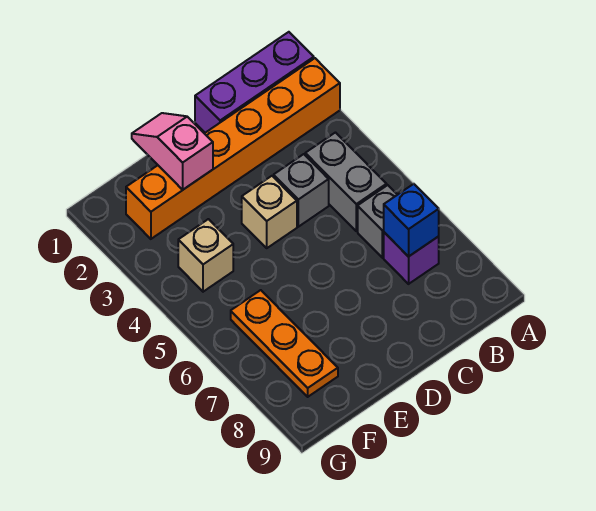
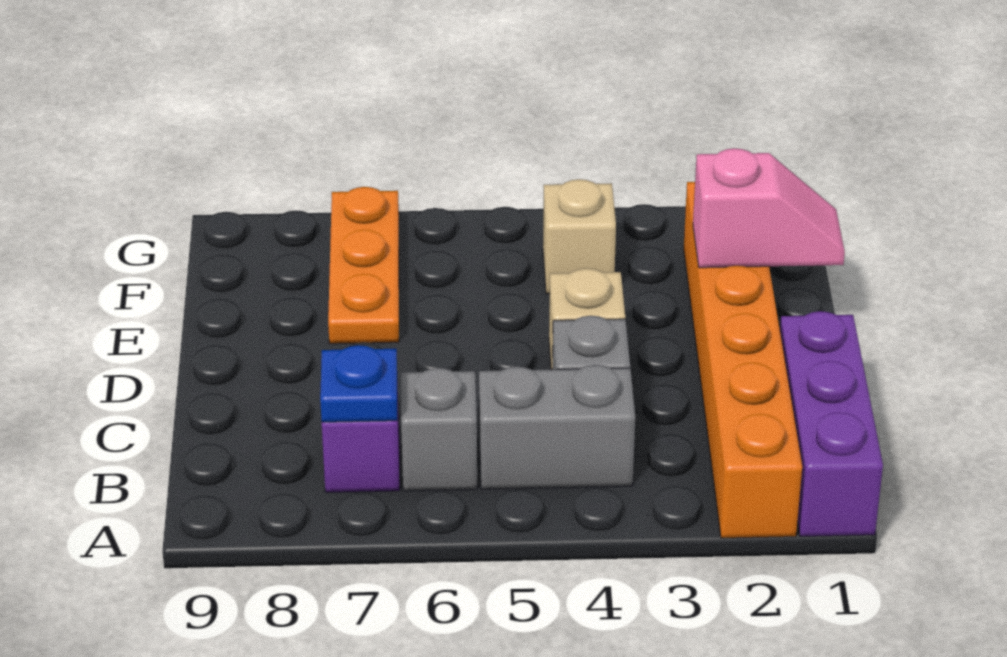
blue brick B7 level 2 -> blue plate B7 level 2
orange plate F6:F8 level 1 -> orange plate E7:G7 level 1

